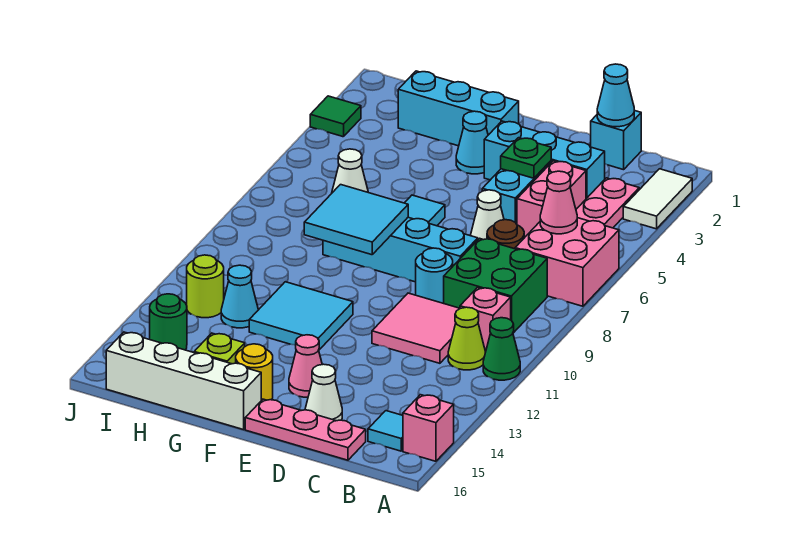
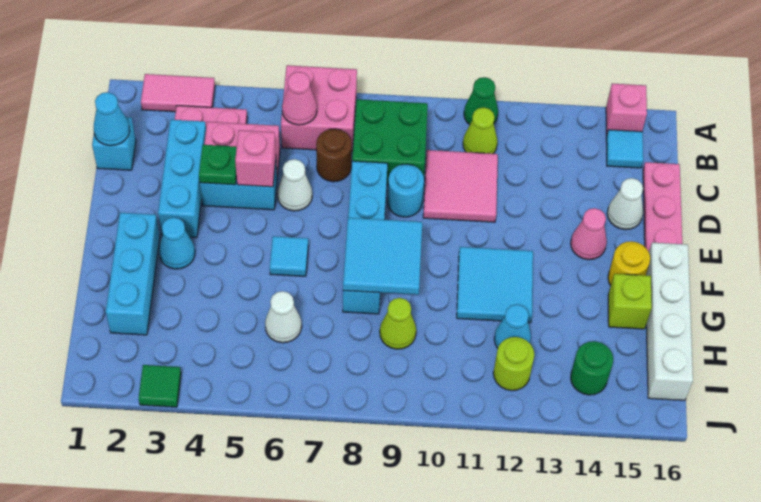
white tile A2:A3 level 1 -> pink tile A2:A3 level 1
pink brick B10 level 1 -> pink brick D5 level 2
none -> lime cone H9 level 1

